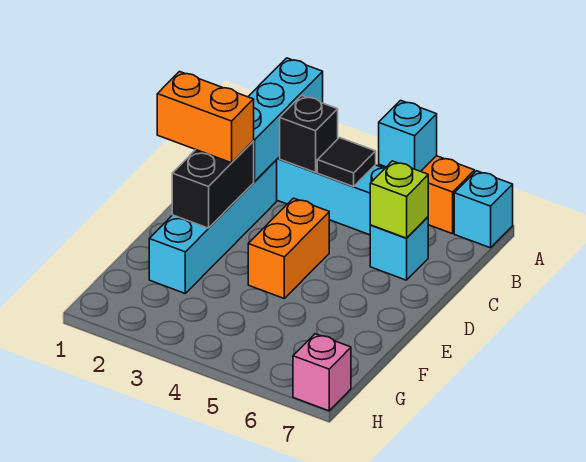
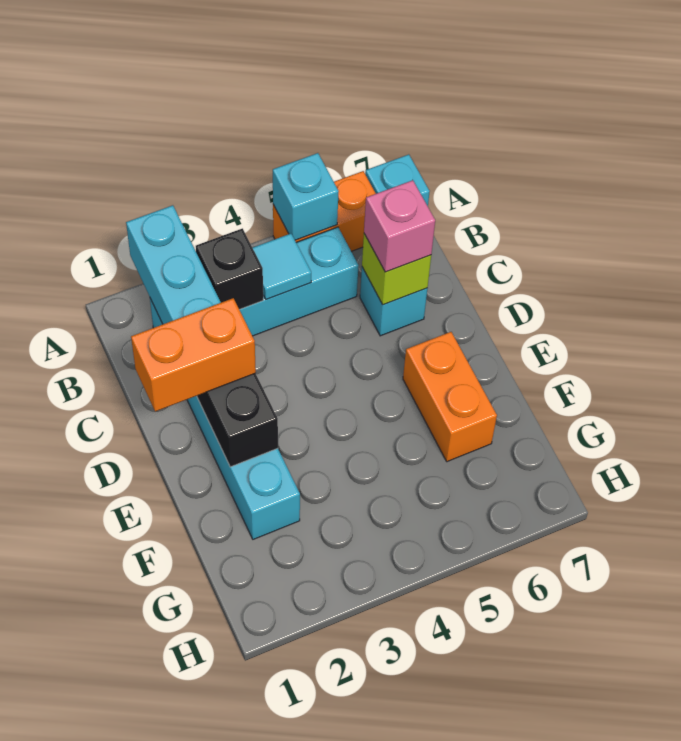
black tile B4 level 2 -> cyan tile B4 level 2
orange brick D4:E4 level 1 -> orange brick E6:F6 level 1
pink brick H7 level 1 -> pink brick C6 level 3

